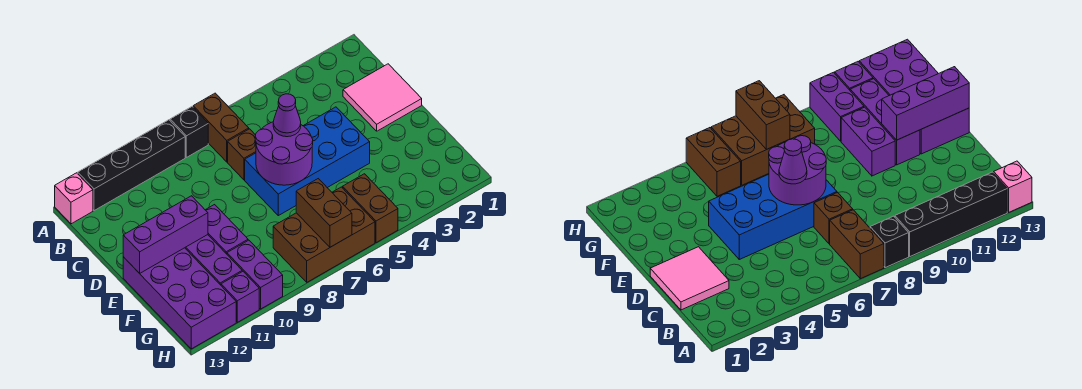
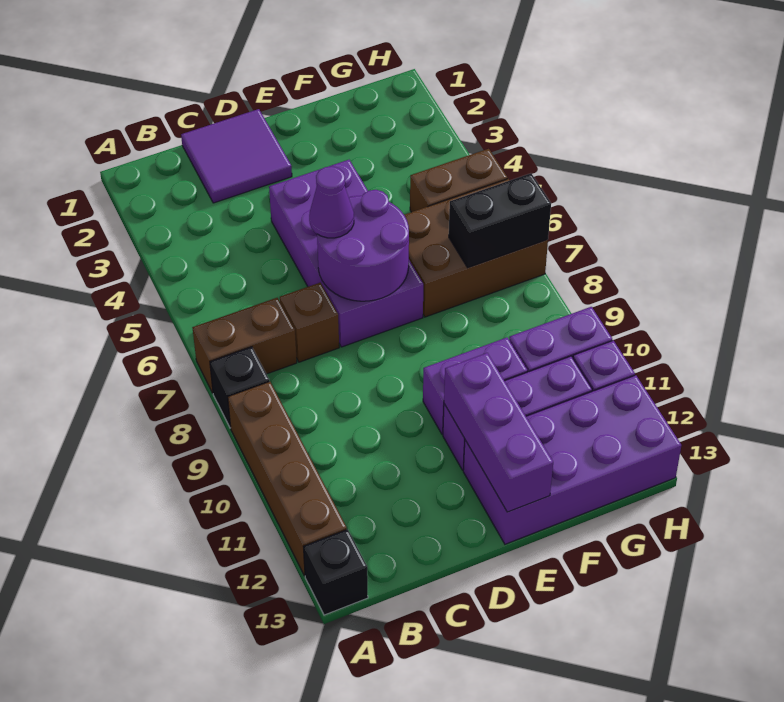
black brick A9:A12 level 1 -> brown brick A9:A12 level 1
pink brick A13 level 1 -> black brick A13 level 1
pink tile C1:D2 level 1 -> purple tile C1:D2 level 1
blue brick D4:E7 level 1 -> purple brick D4:E7 level 1
brown brick G6:H8 level 1 -> brown brick F6:H7 level 1
brown brick G7:H7 level 2 -> black brick G7:H7 level 2

